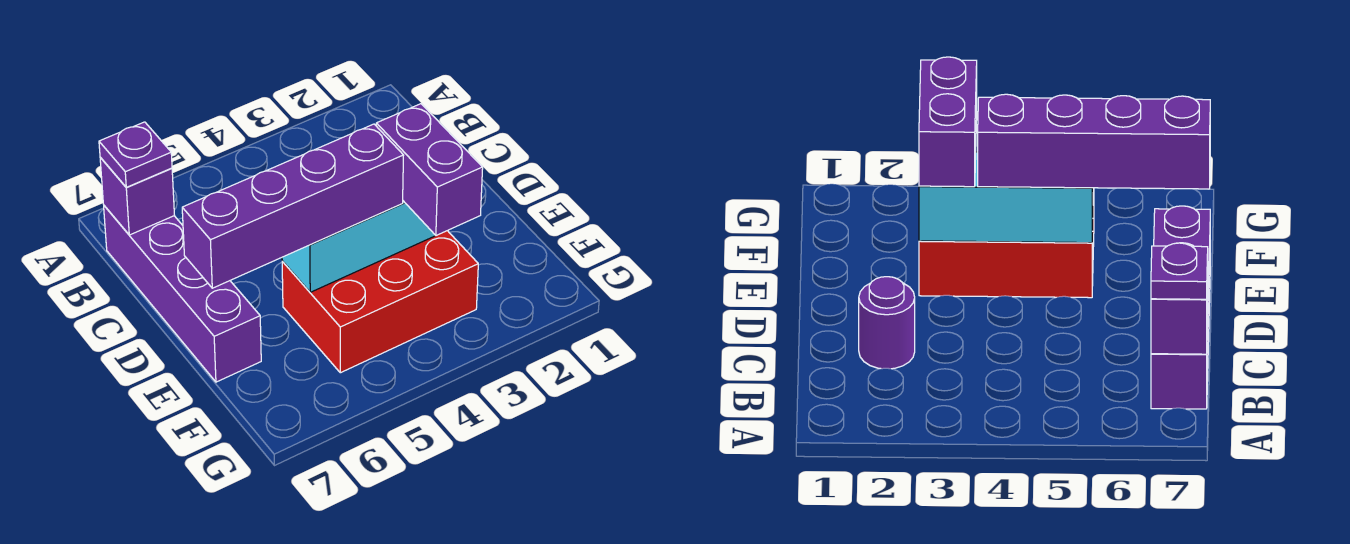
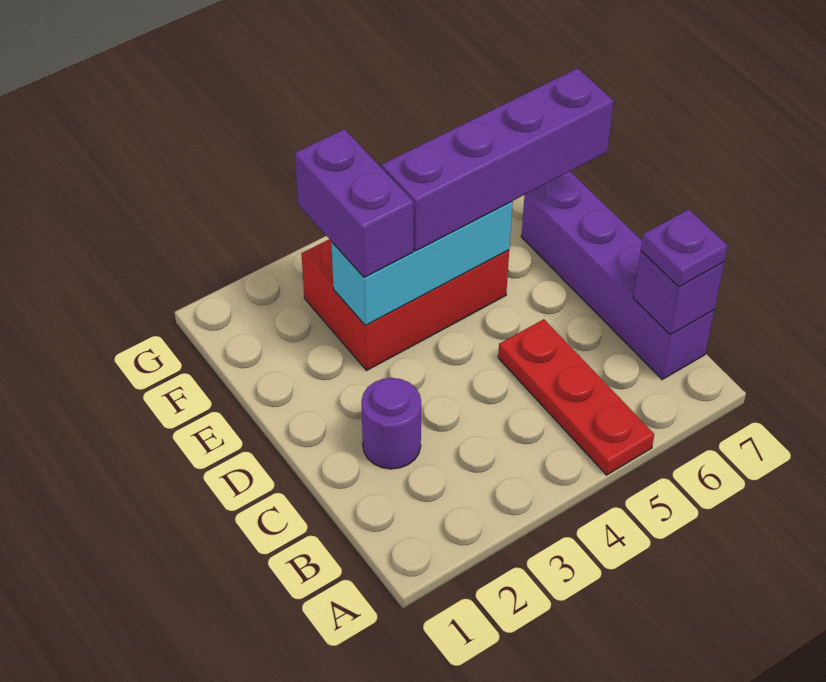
none -> red plate A5:C5 level 1

